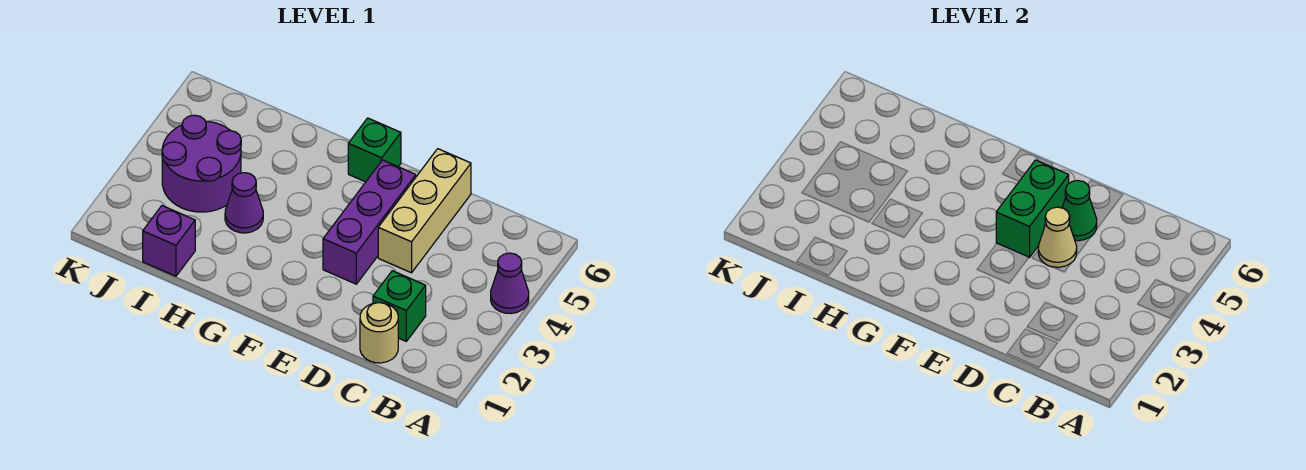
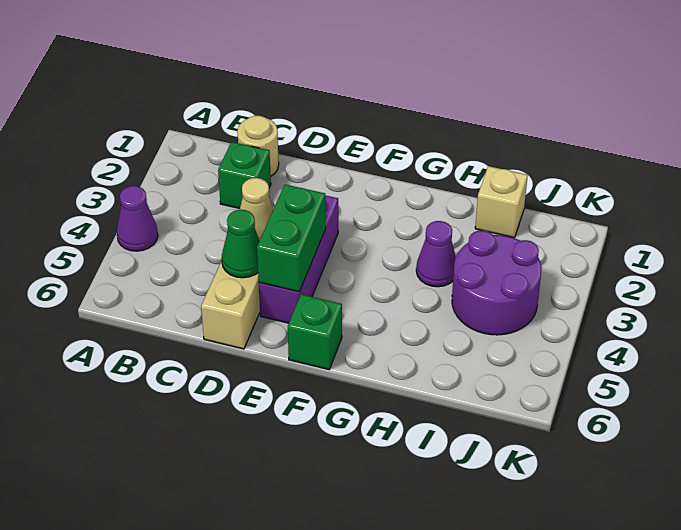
purple brick I1 level 1 -> tan brick I1 level 1

